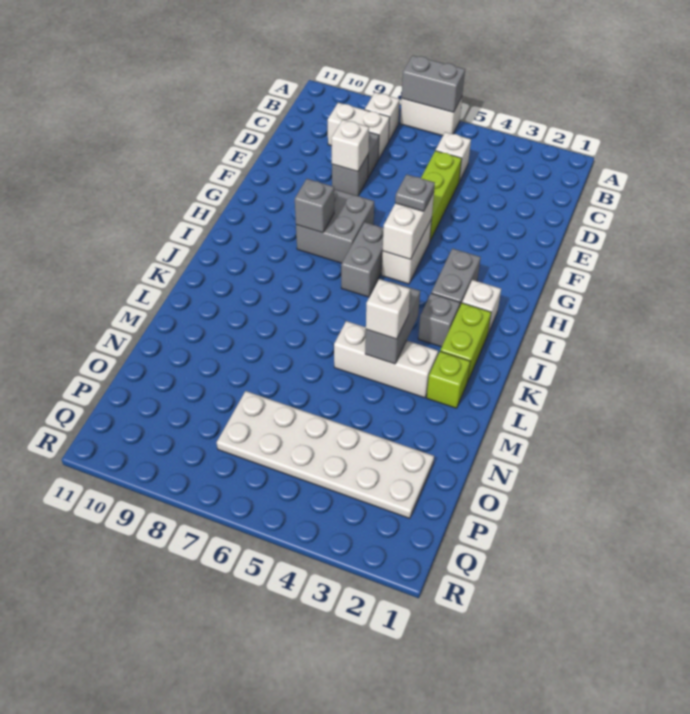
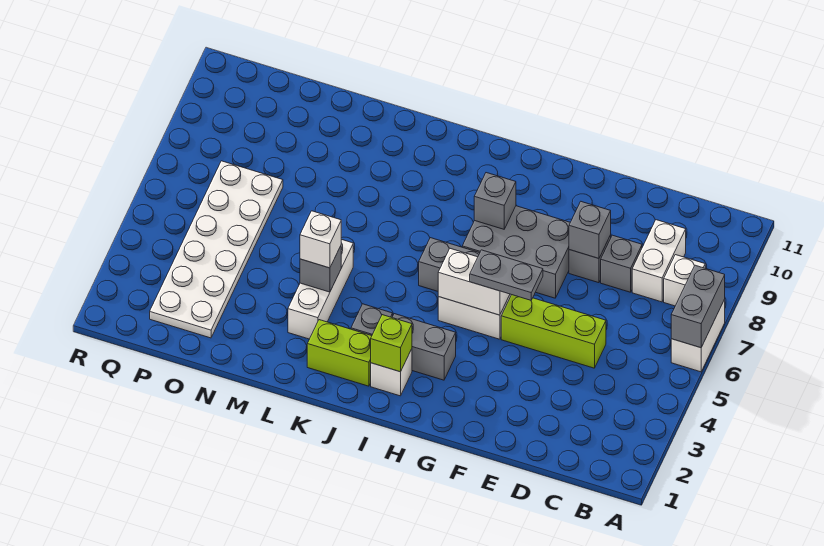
white brick C5 level 1 -> none
white brick E8 level 2 -> grey brick E8 level 2
grey plate G5 level 3 -> grey plate F5:G5 level 3
grey brick G7:H8 level 1 -> grey brick F7:H8 level 1
grey brick K4:L4 level 2 -> grey brick L4 level 2
lime brick L2 level 1 -> lime brick I2 level 2

